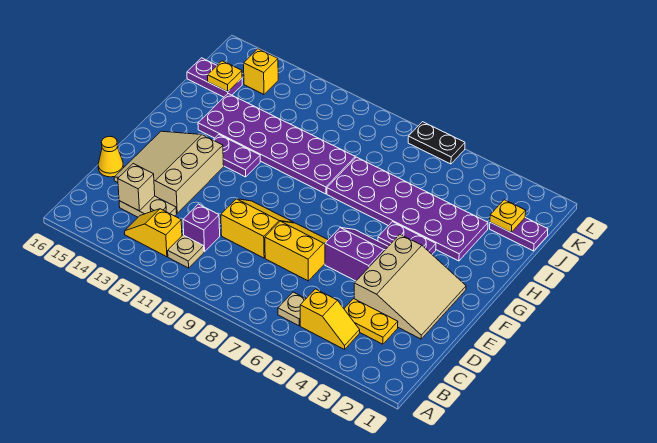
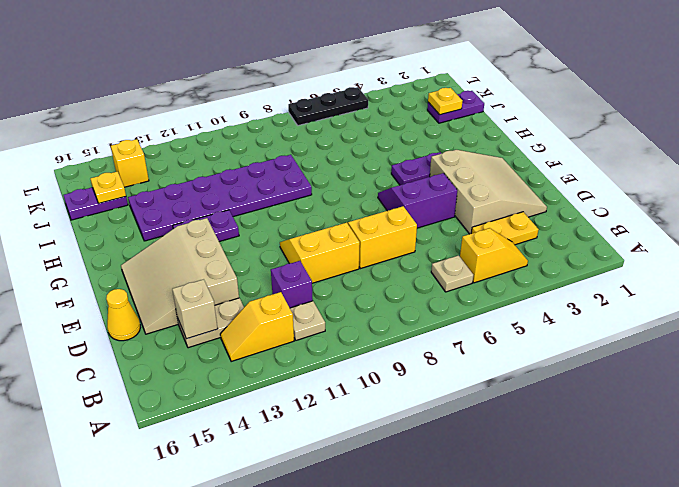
purple plate H3:I8 level 1 -> none
black plate L6:L7 level 1 -> black plate L5:L7 level 1

